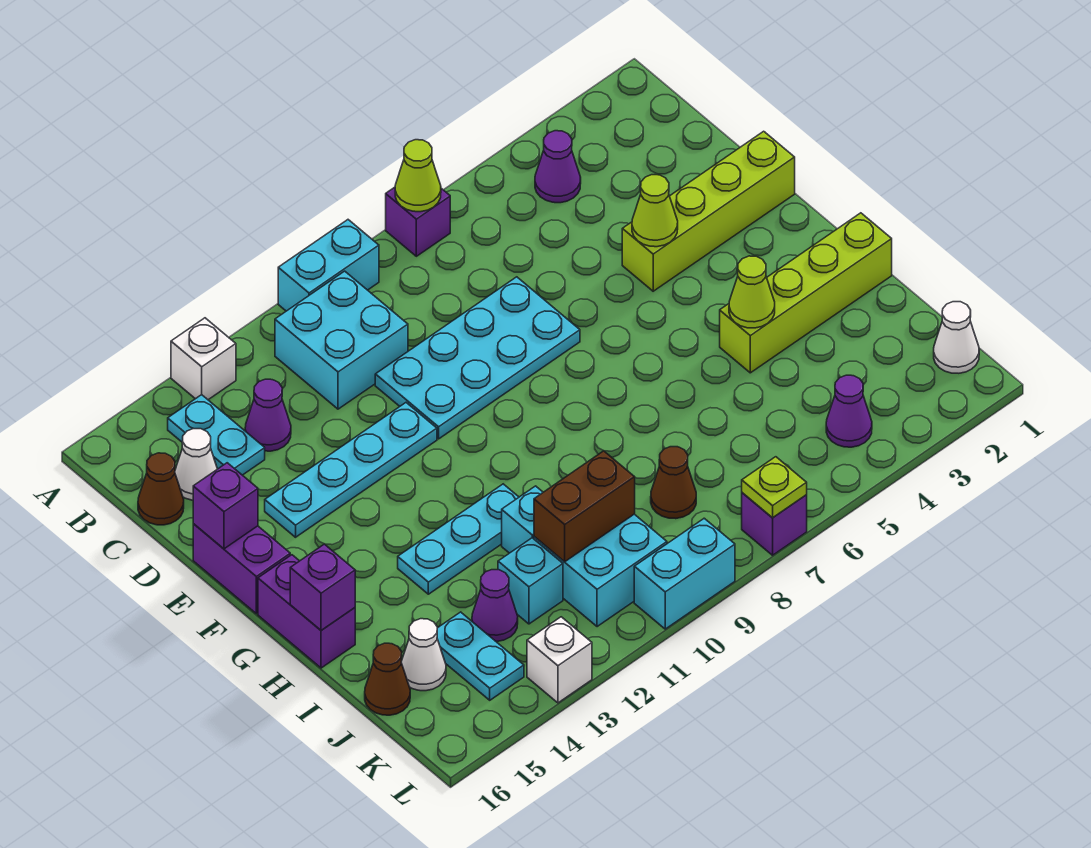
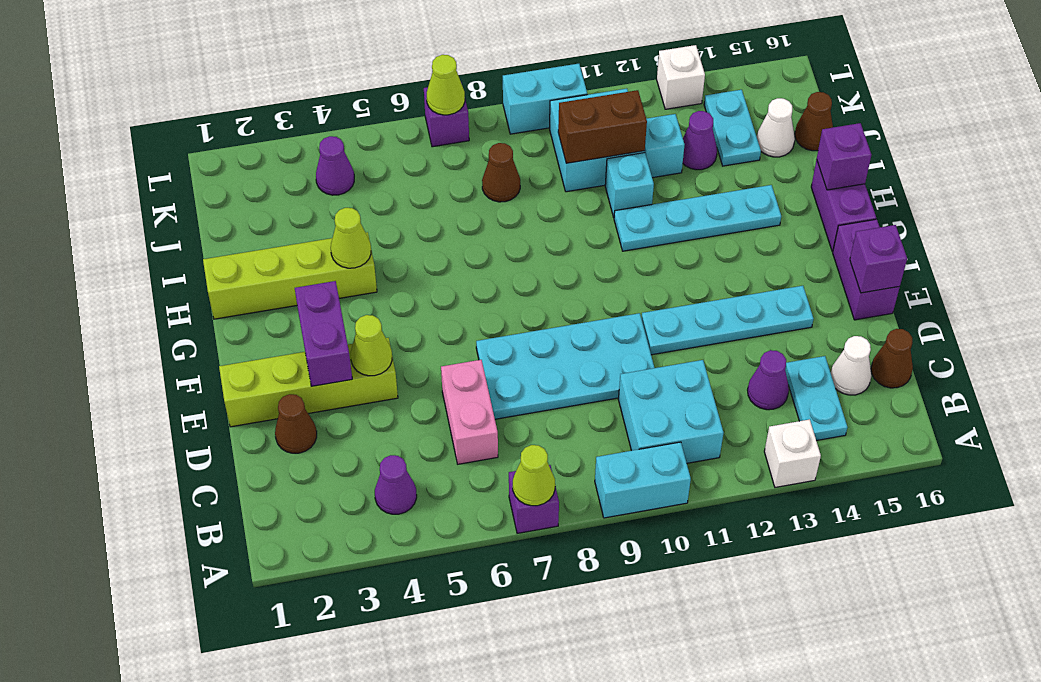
none -> pink brick C6:D6 level 1
none -> brown cone D2 level 1
none -> purple brick E3:F3 level 2
cyan plate H11:H13 level 1 -> cyan plate H11:H14 level 1
white cone K1 level 1 -> none
lime plate L7 level 2 -> lime cone L7 level 2

